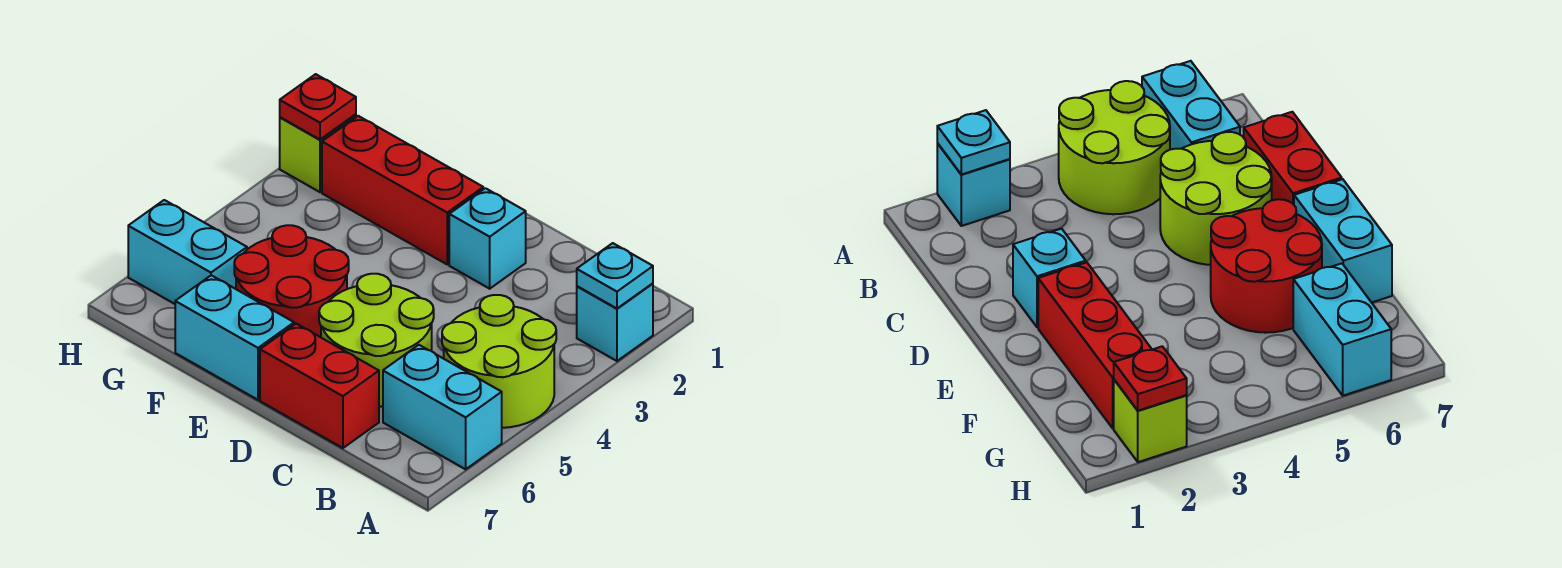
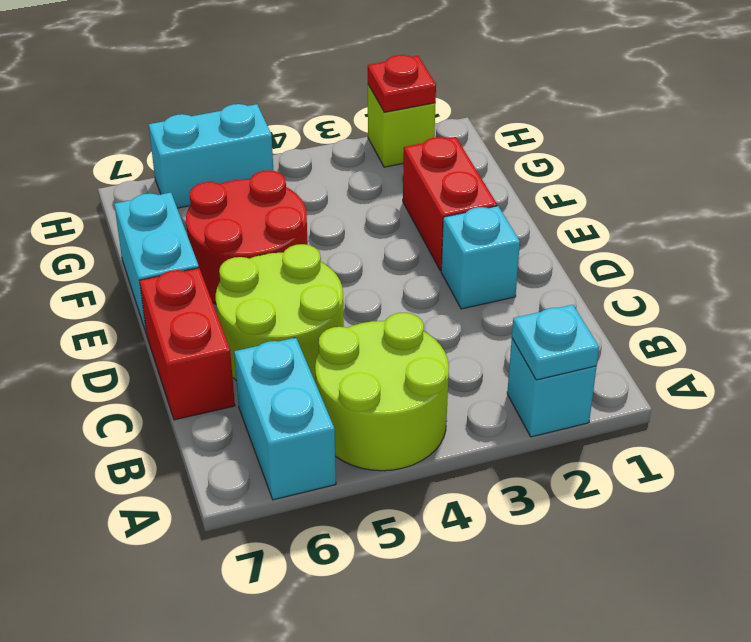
red brick E2:G2 level 1 -> red brick E2:F2 level 1
cyan brick G6:H6 level 1 -> cyan brick H5:H6 level 1

